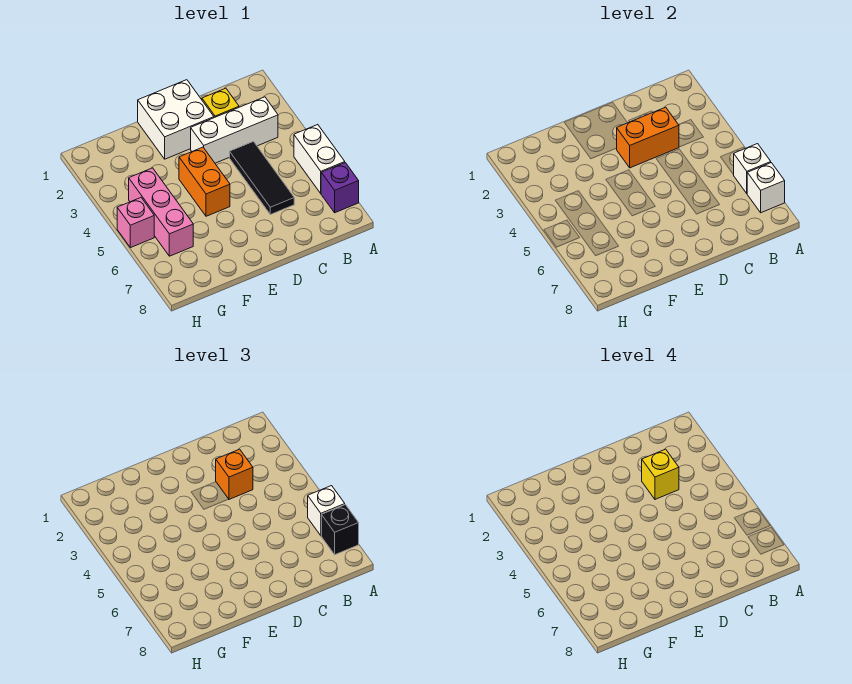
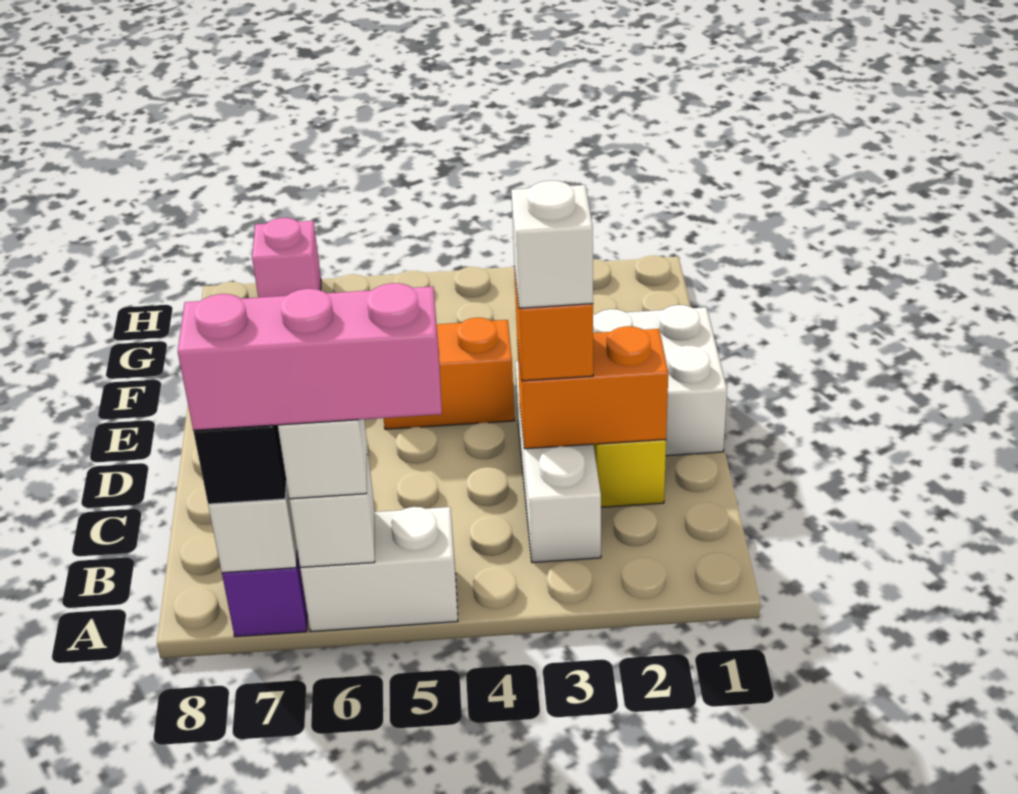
orange brick C3:D3 level 2 -> orange brick C2:C3 level 2
yellow brick C3 level 4 -> white brick C3 level 4
black tile C4:C6 level 1 -> none
pink brick G4:G6 level 1 -> pink brick A5:A7 level 4
pink brick H5 level 1 -> pink brick H7 level 1

